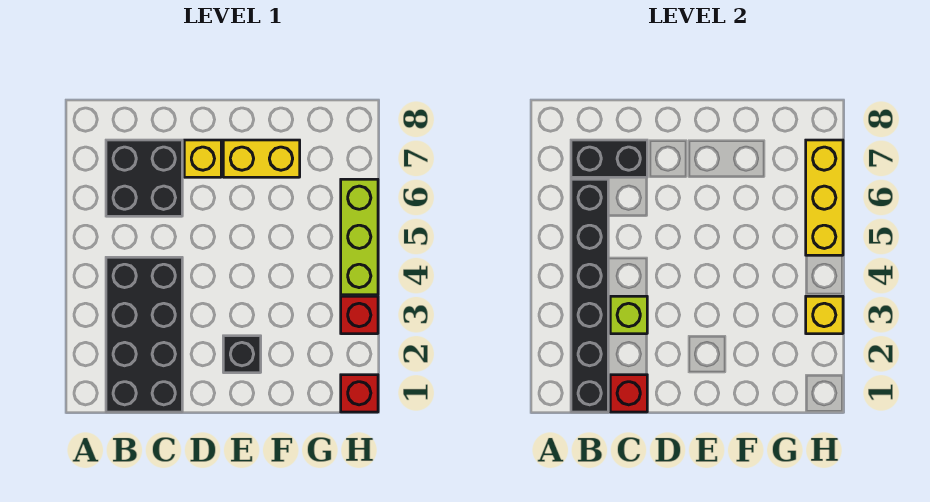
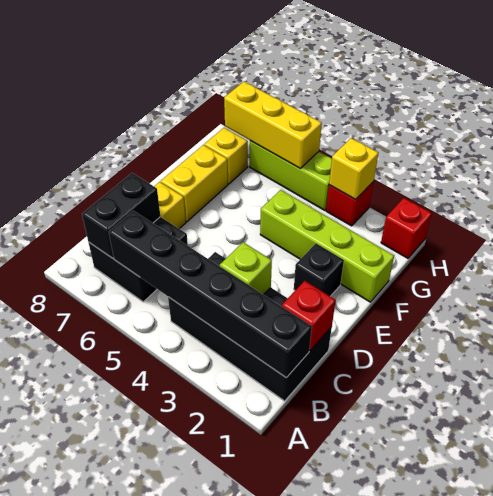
none -> lime brick F1:F4 level 1
none -> yellow brick G7 level 1

